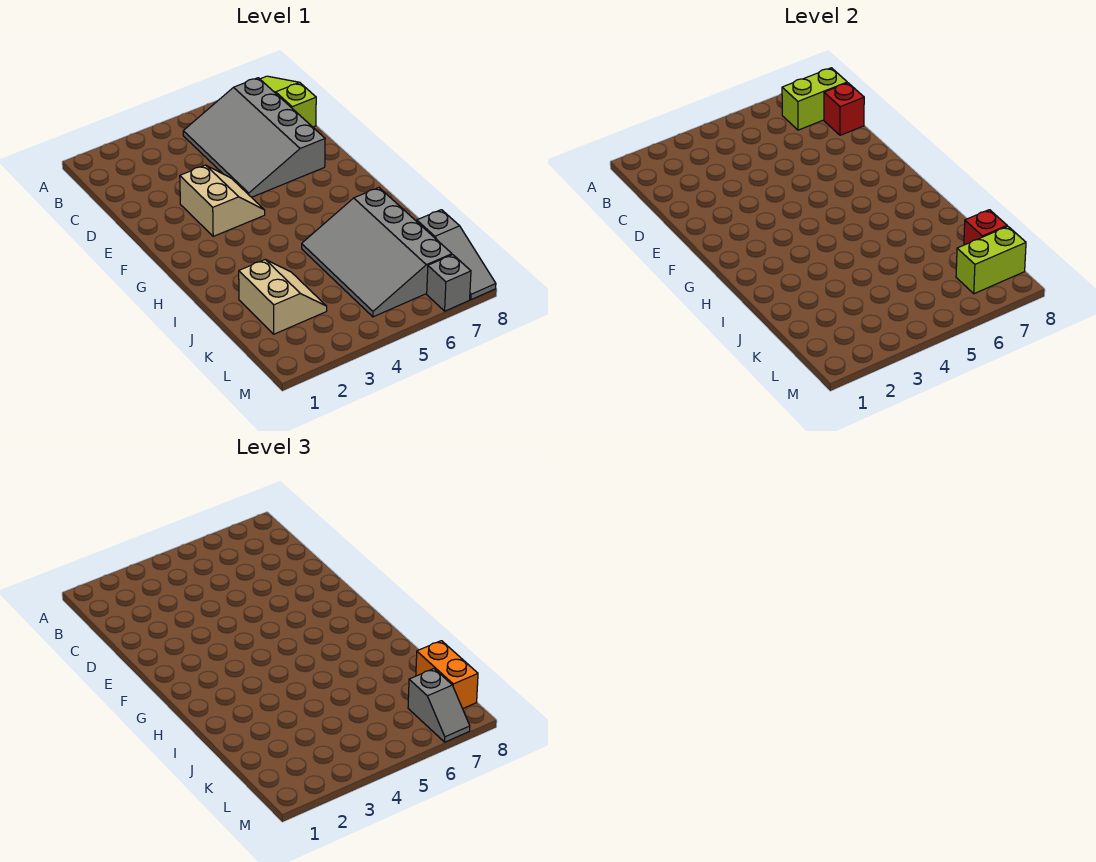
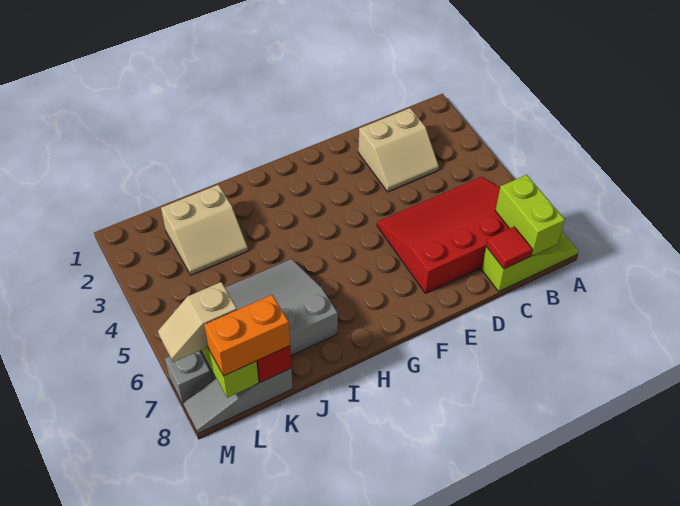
grey slope B5:E7 level 1 top 7 -> red slope B5:E7 level 1 top 7
red brick C8 level 2 -> red tile C8 level 2
tan slope E3:F4 level 1 top 3 -> tan slope C2:D3 level 1 top 2
grey slope L7:M7 level 3 top L -> tan slope L7:M7 level 3 top L

